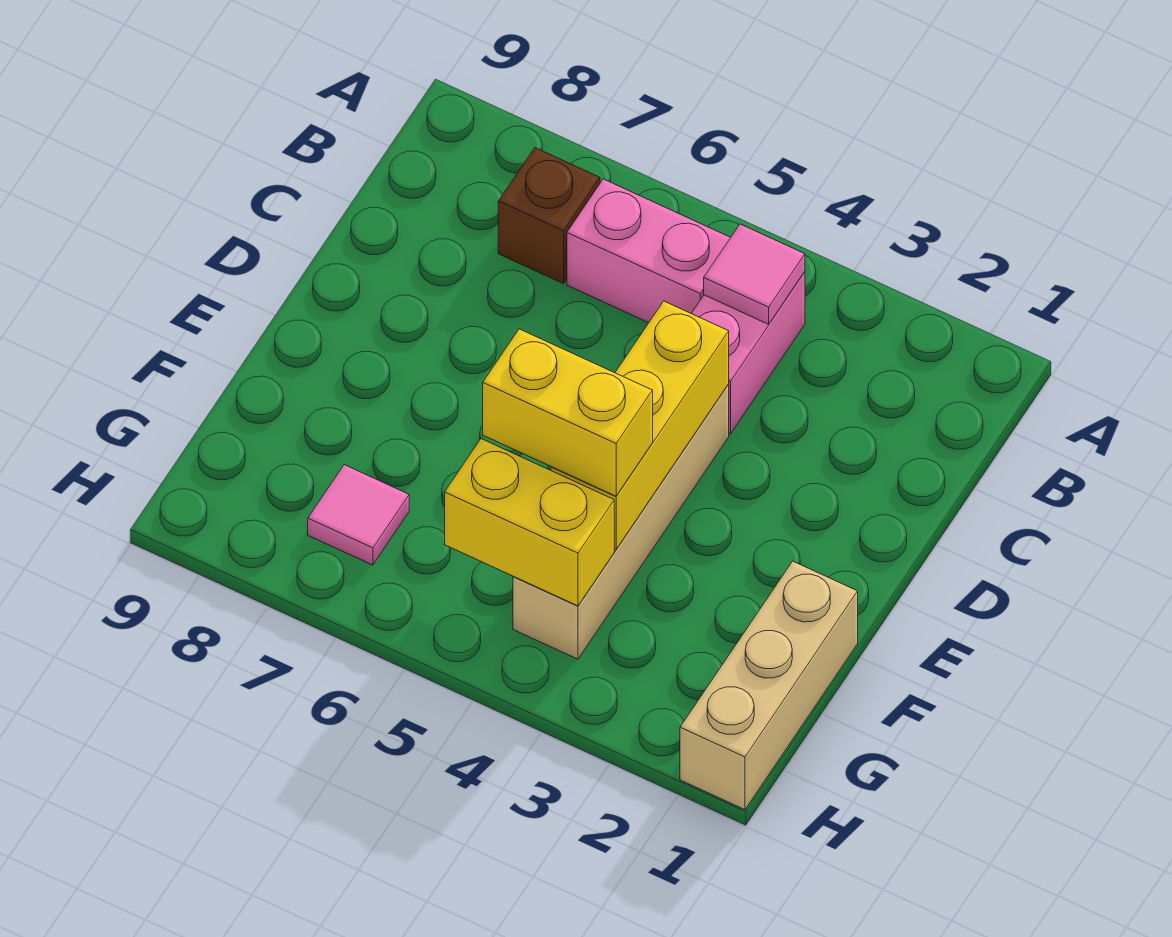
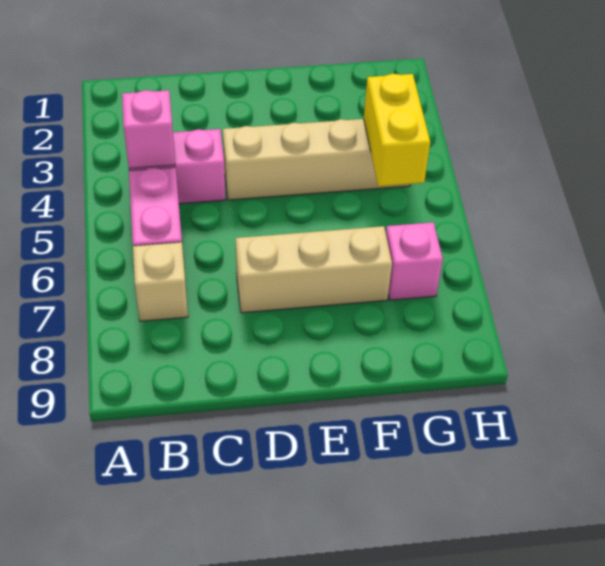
pink tile B4 level 2 -> pink brick B4 level 2
brown brick B7 level 1 -> tan brick B7 level 1
yellow brick D4:F4 level 2 -> none
tan brick F1:H1 level 1 -> tan brick D7:F7 level 1
yellow brick F4:F5 level 3 -> none
pink tile G7 level 1 -> pink brick G7 level 1

